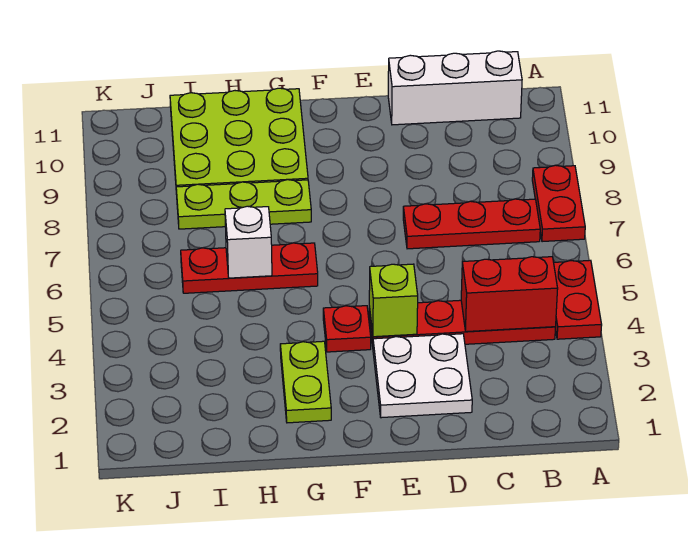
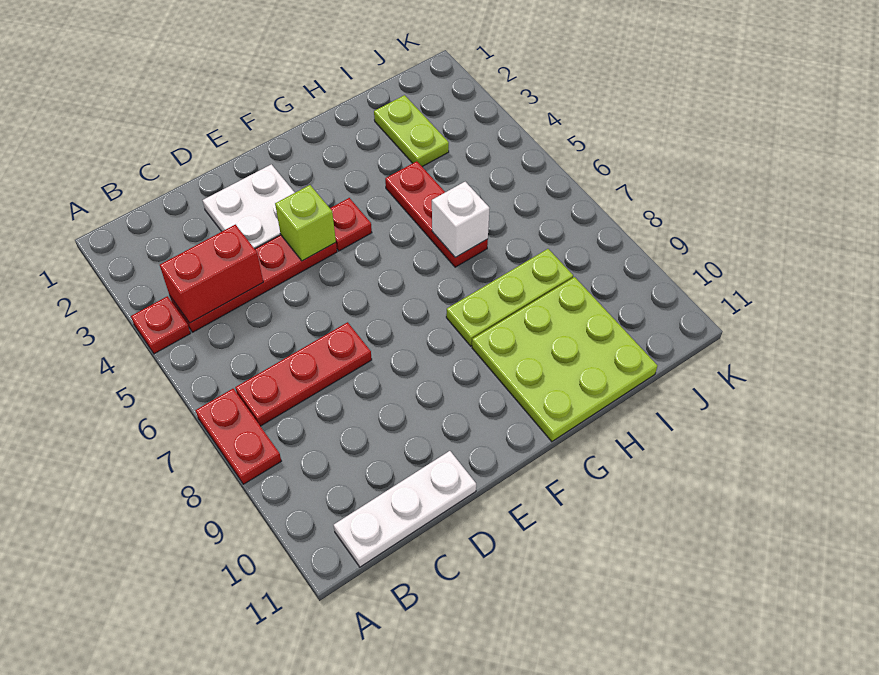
red plate A4:A5 level 1 -> red plate A4 level 1
white brick B11:D11 level 1 -> white plate B11:D11 level 1
lime plate G2:G3 level 1 -> lime plate I2:I3 level 1
red plate G6:I6 level 1 -> red plate H4:H6 level 1

